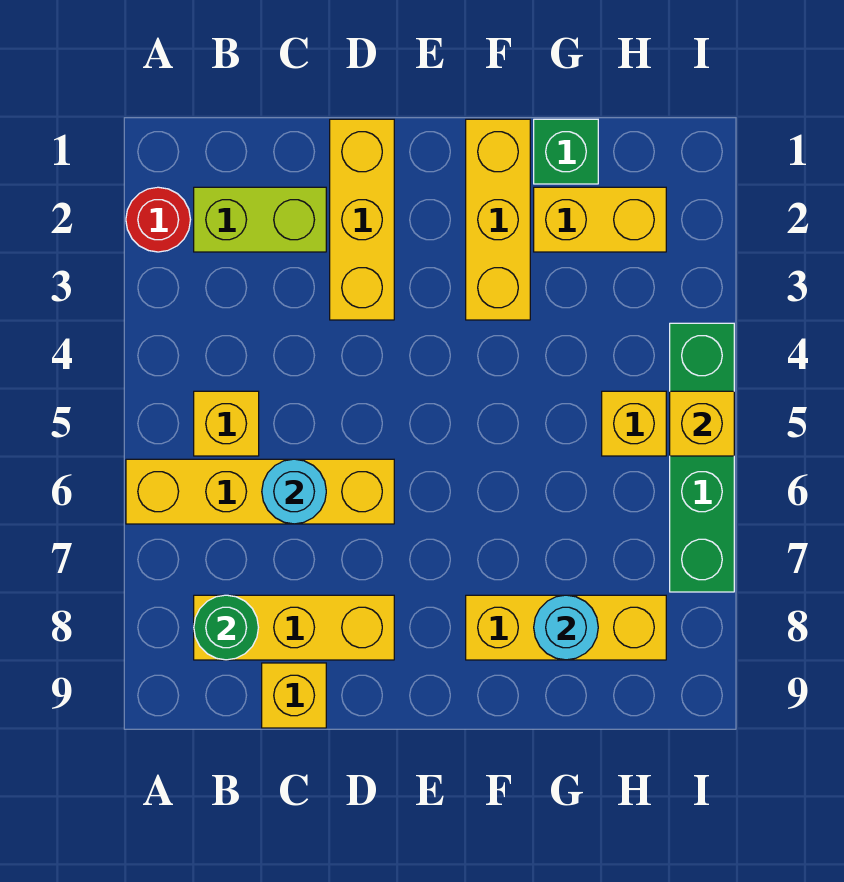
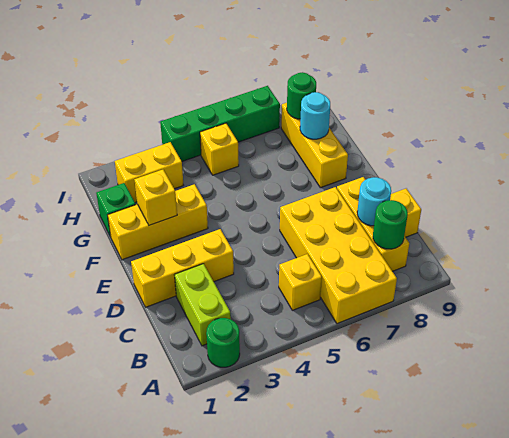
red round brick A2 level 1 -> green round brick A2 level 1
yellow brick A6:D6 level 1 -> yellow brick A6:D7 level 1
cyan round brick C6 level 2 -> cyan round brick C8 level 2
yellow brick G2:H2 level 1 -> yellow brick H2:H3 level 1
none -> green round brick H8 level 2
yellow brick I5 level 2 -> yellow brick F2 level 2

